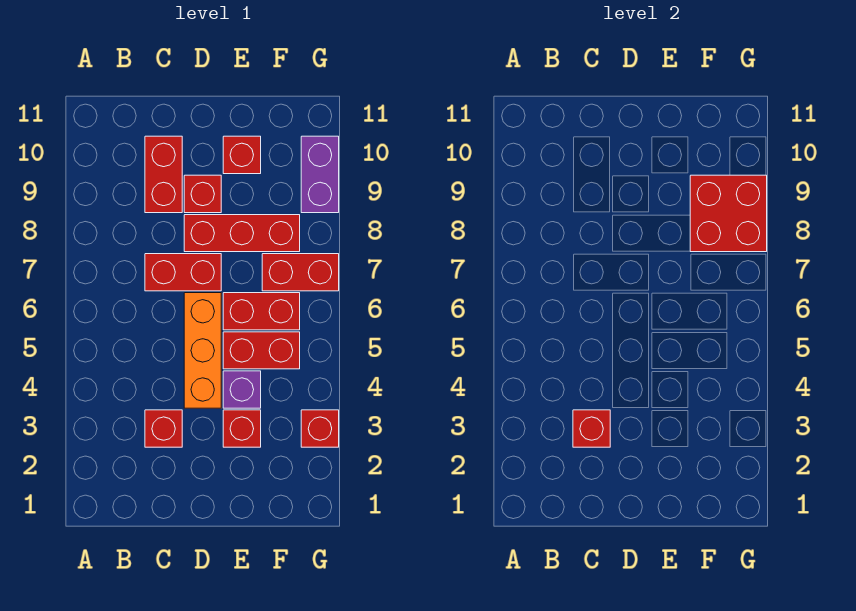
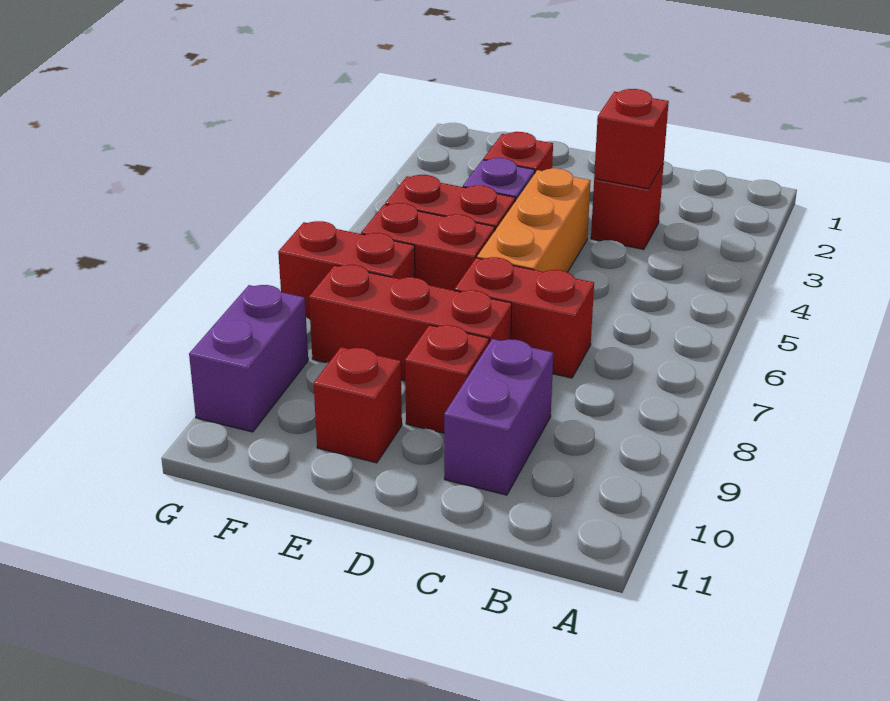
red brick C9:C10 level 1 -> purple brick C9:C10 level 1
red brick F8:G9 level 2 -> none
red brick G3 level 1 -> none

